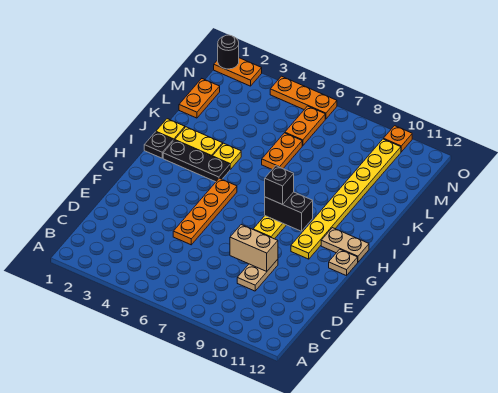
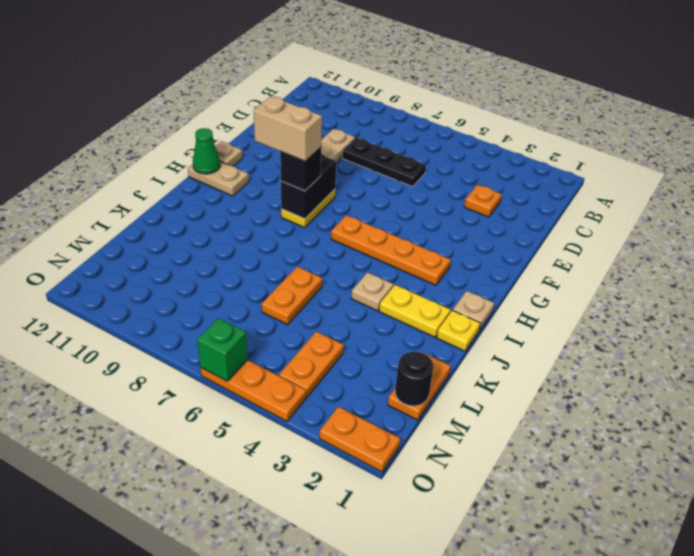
orange plate E5:H5 level 1 -> orange plate H3:H6 level 1
tan brick E8:E9 level 2 -> tan brick H8:H9 level 4
yellow plate G10:N10 level 1 -> none
black brick H8:H9 level 2 -> black brick G8:H8 level 2
none -> green cone H12 level 2
black plate I1 level 1 -> tan plate I1 level 1
black plate I2:I4 level 1 -> black plate D6:D8 level 1
yellow plate J4 level 1 -> tan plate J4 level 1
orange plate M6:N6 level 1 -> orange plate M4:N4 level 1
black round brick O1 level 2 -> black round brick M1 level 2
none -> green brick O6 level 2
orange plate O10 level 1 -> orange plate D3 level 1

